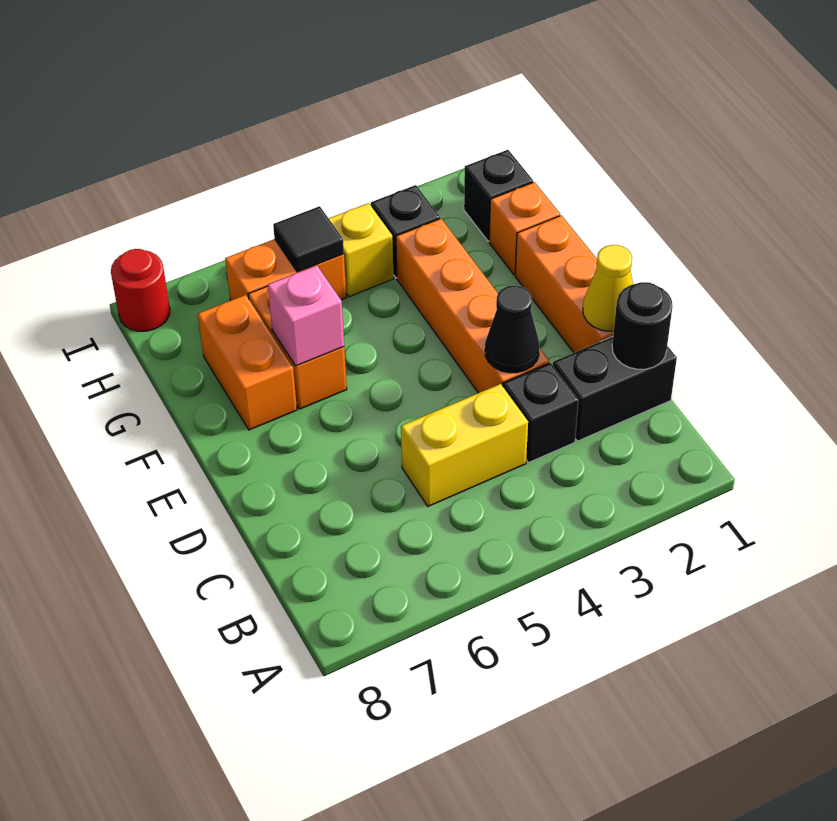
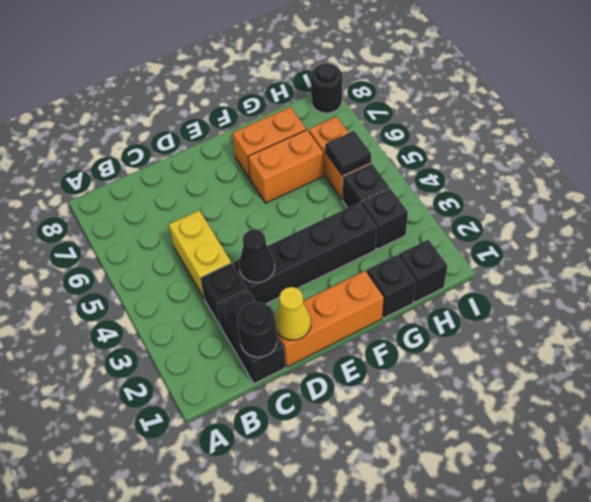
orange brick D3:G3 level 1 -> black brick D3:G3 level 1
pink brick F6 level 2 -> none
orange brick G1 level 1 -> black brick G1 level 1
yellow brick H4 level 1 -> black brick H4 level 1
red round brick I8 level 1 -> black round brick I8 level 1

